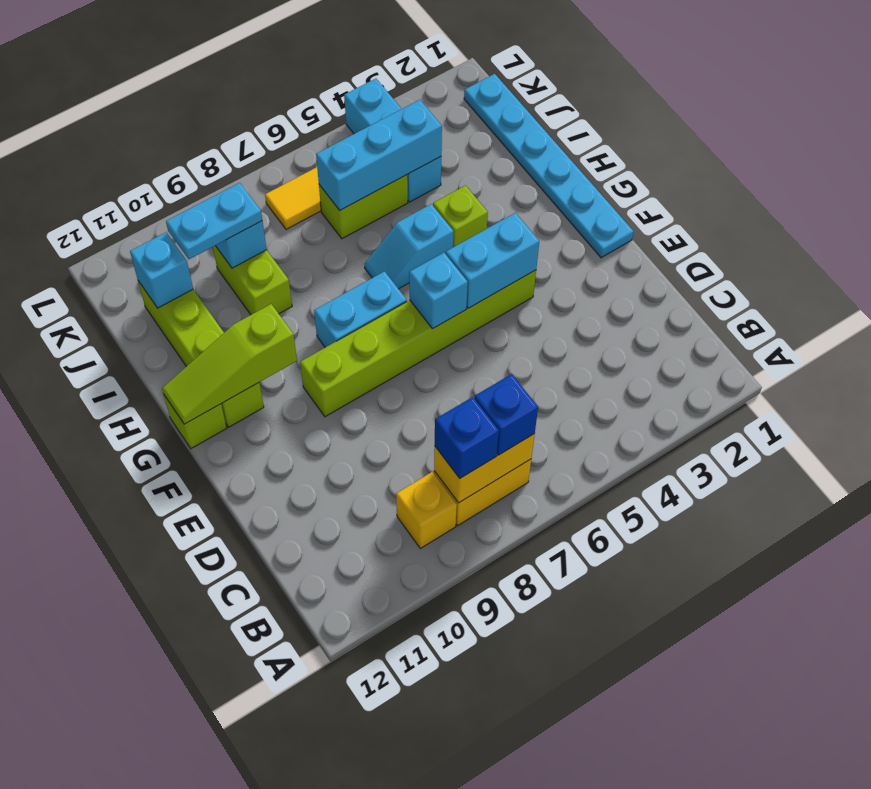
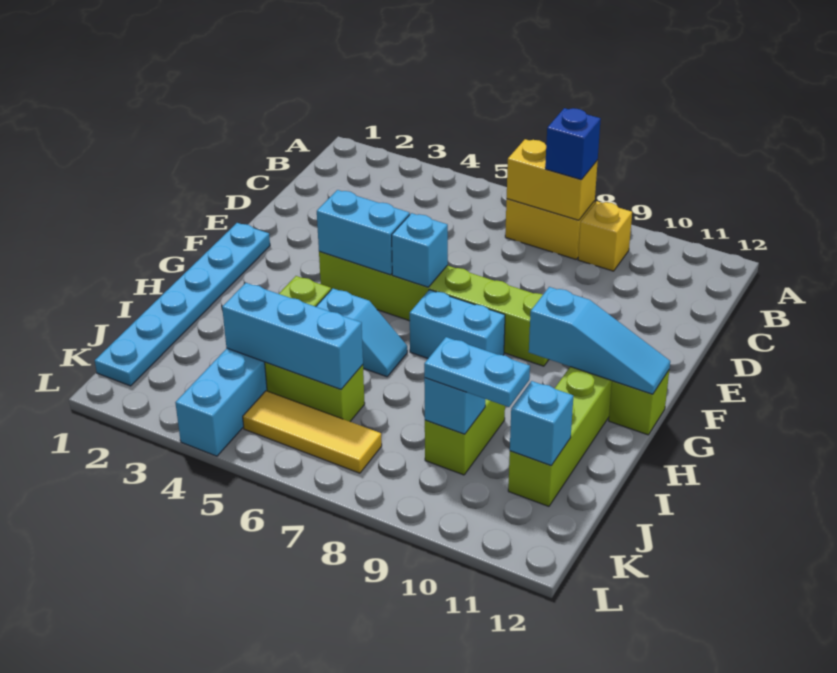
blue brick B7 level 3 -> none
lime slope G10:G12 level 2 top 10 -> cyan slope G10:G12 level 2 top 10

